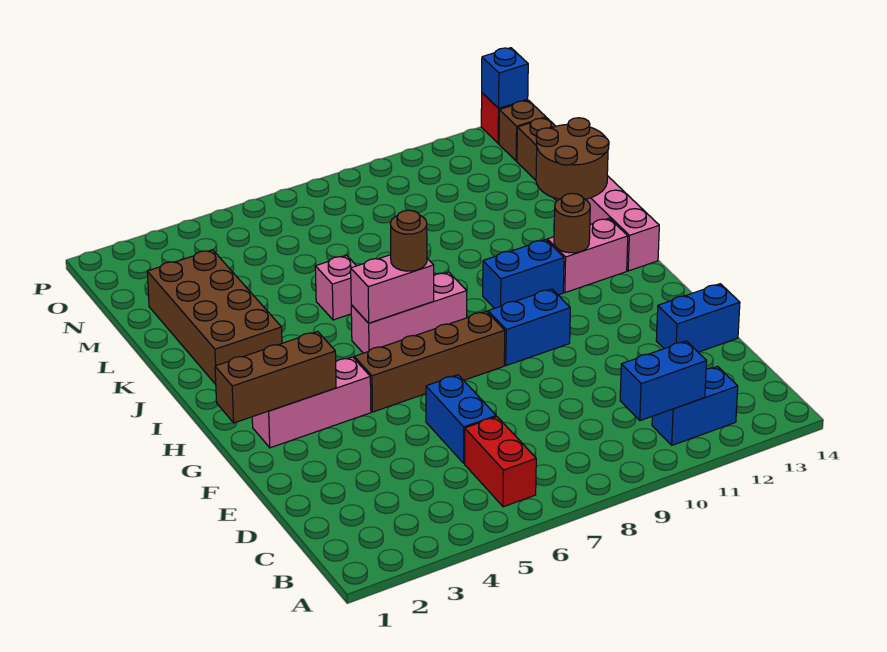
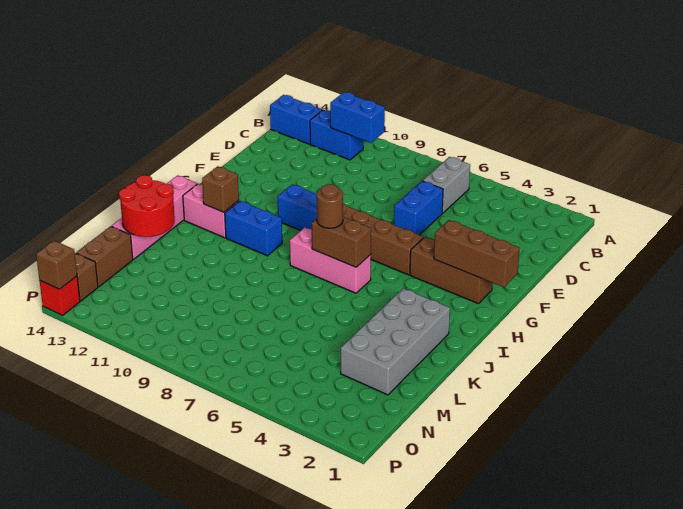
red brick B6:C6 level 1 -> grey brick B6:C6 level 1
blue brick E13:E14 level 1 -> blue brick B13:B14 level 1
pink brick G2:G4 level 1 -> brown brick G2:G4 level 1
pink brick I6:I7 level 2 -> brown brick I6:I7 level 2
brown round brick I12 level 2 -> brown brick I12 level 2
brown brick J2:M3 level 1 -> grey brick J2:M3 level 1
pink brick K6 level 1 -> none
brown round brick K13:L14 level 2 -> red round brick K13:L14 level 2
blue brick P14 level 2 -> brown brick P14 level 2

